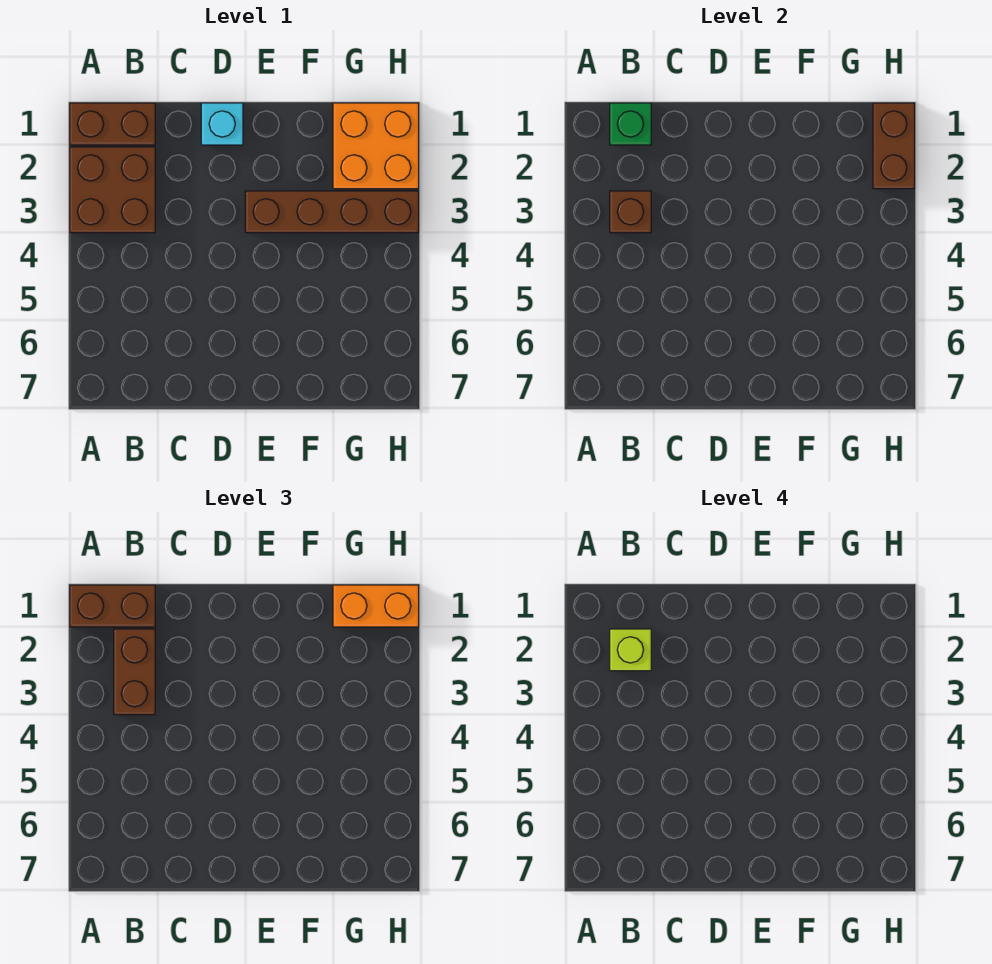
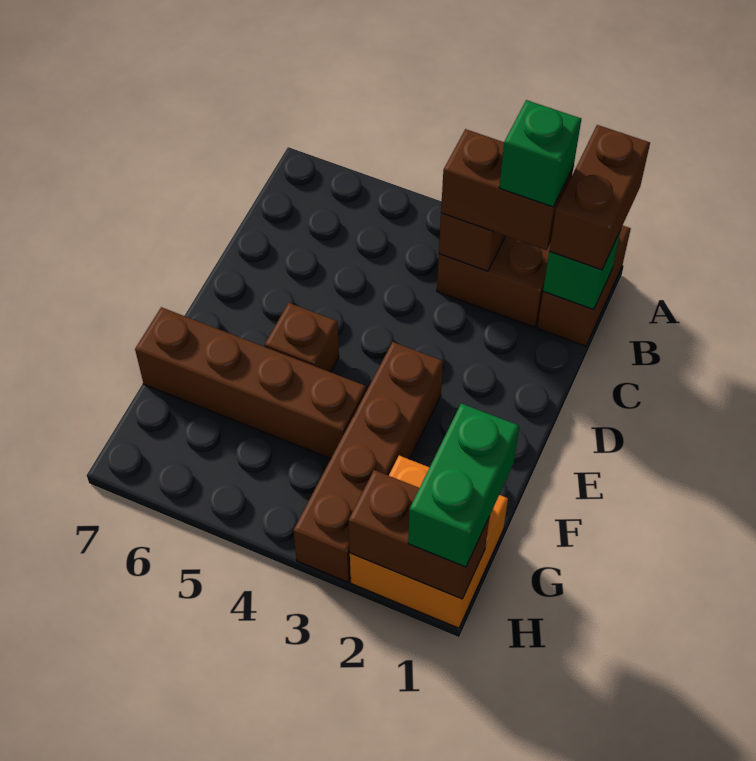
lime brick B2 level 4 -> green brick B2 level 4
cyan brick D1 level 1 -> none
none -> brown brick E5 level 1
none -> brown brick F4:F7 level 1
orange brick G1:H1 level 3 -> green brick G1:H1 level 3

